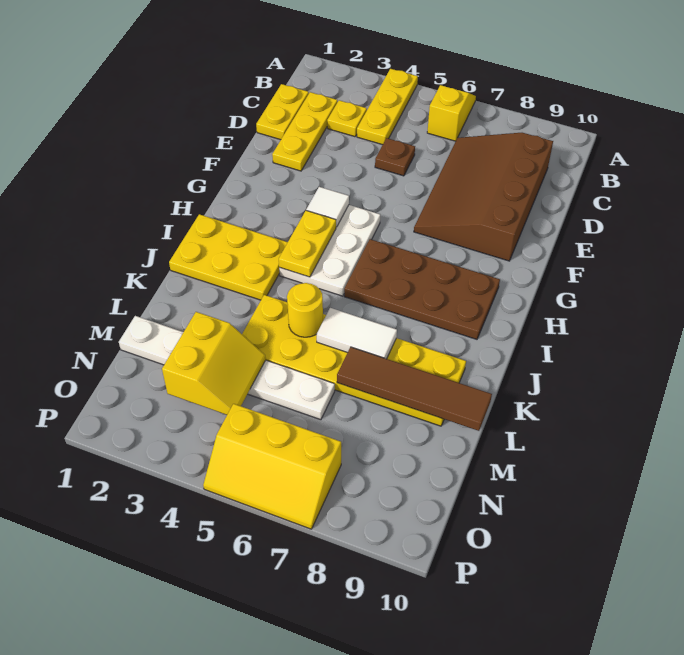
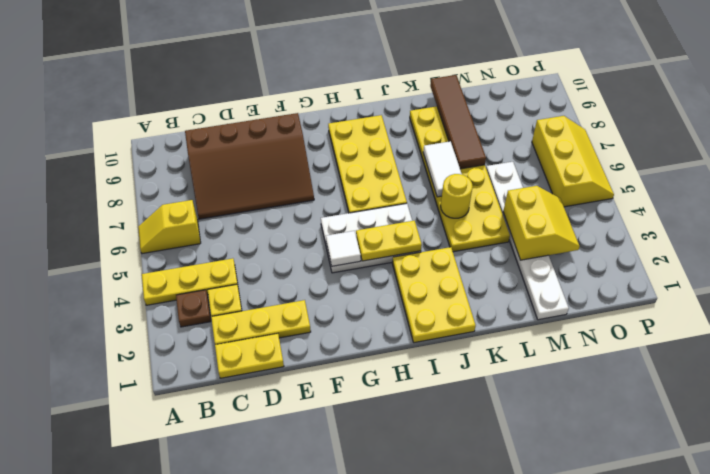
brown plate D5 level 1 -> brown plate B3 level 1
brown plate H6:I9 level 1 -> yellow plate H6:I9 level 1
yellow slope M3:N4 level 2 top 3 -> yellow slope M3:N4 level 2 top M

